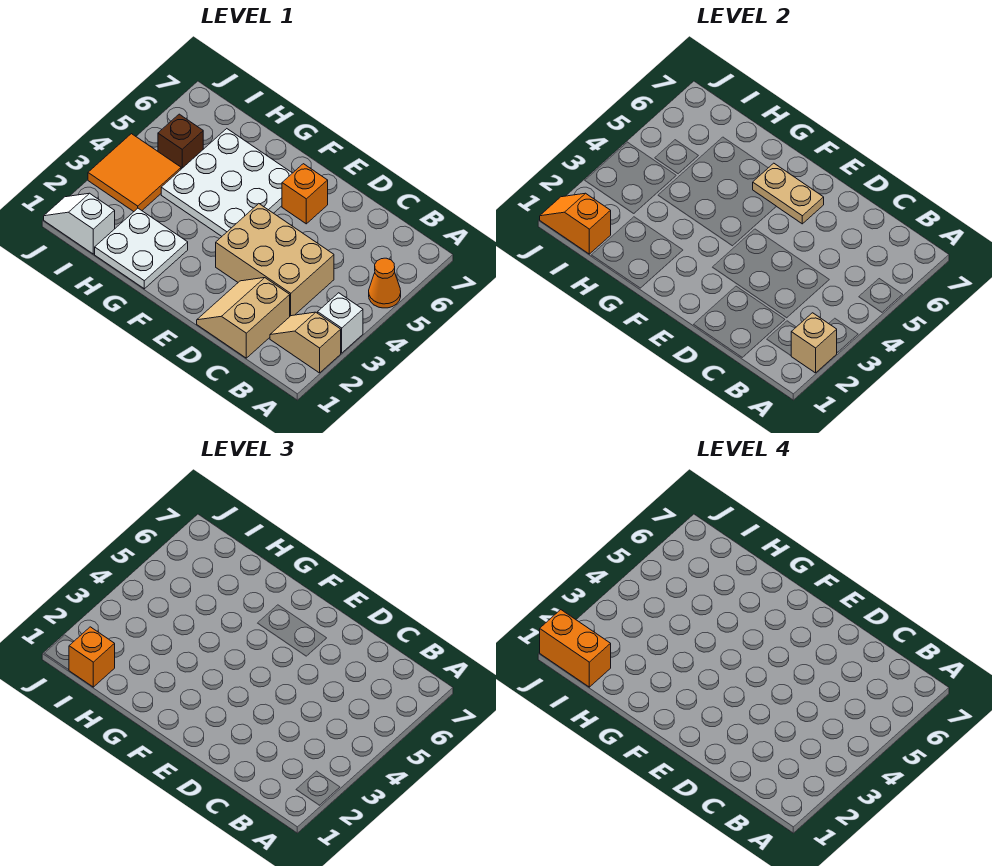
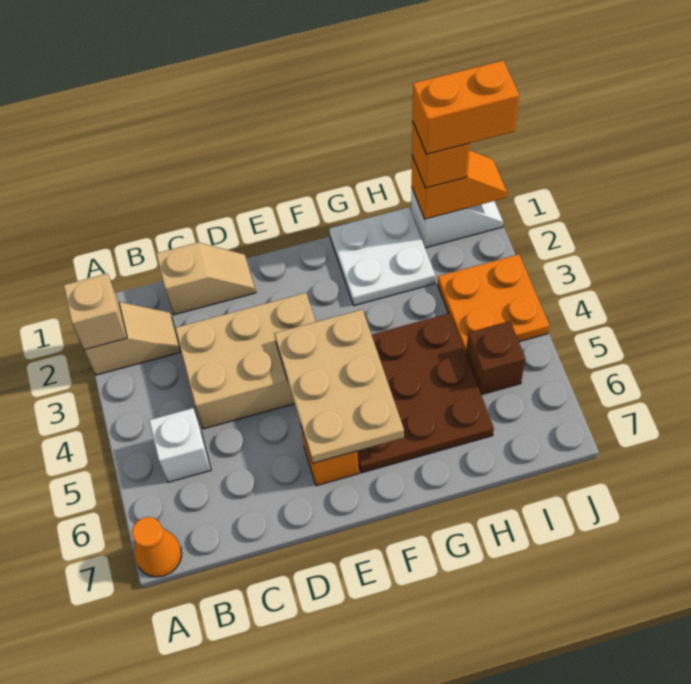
white brick A3 level 1 -> white brick B5 level 1
orange cone A5 level 1 -> orange cone A7 level 1
tan slope C1:D2 level 1 top C -> tan slope C1:D1 level 1 top C
tan plate E6:F6 level 2 -> tan plate E4:F6 level 2
white plate F4:H6 level 1 -> brown plate F4:H6 level 1
orange tile I3:J4 level 1 -> orange plate I3:J4 level 1

